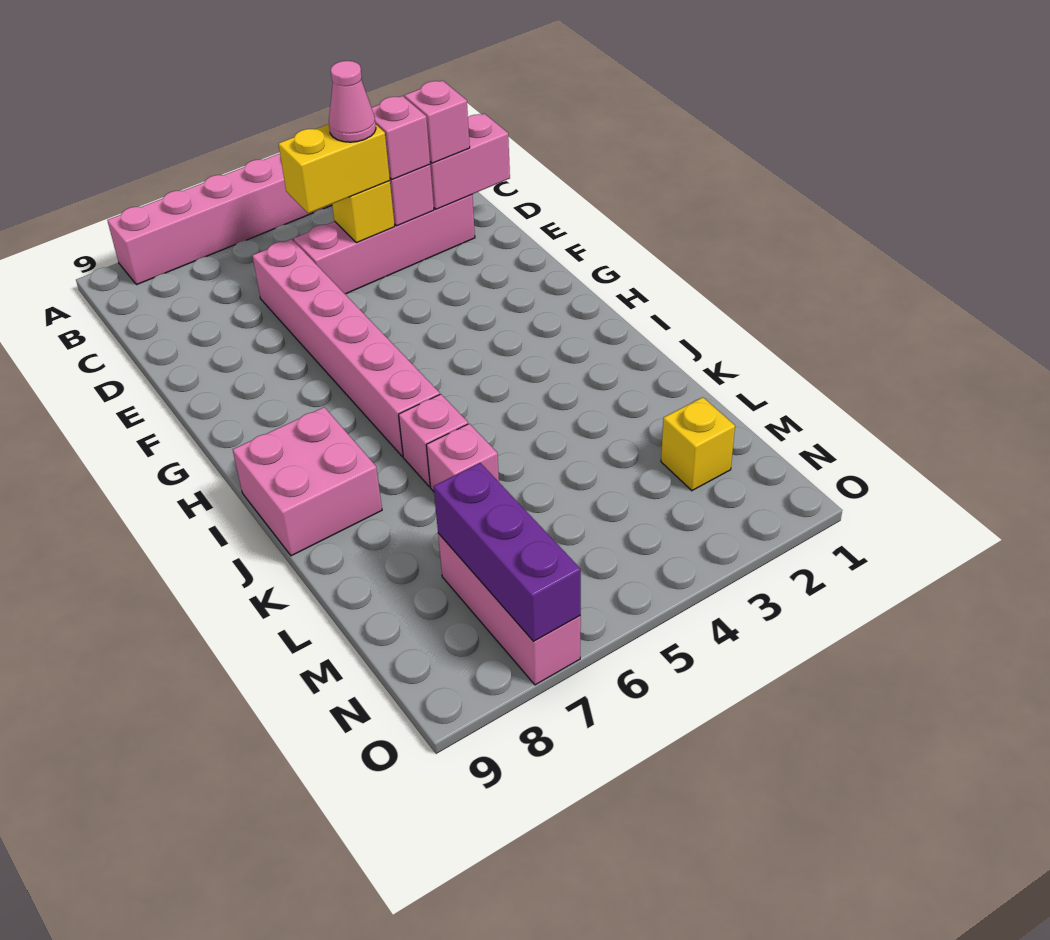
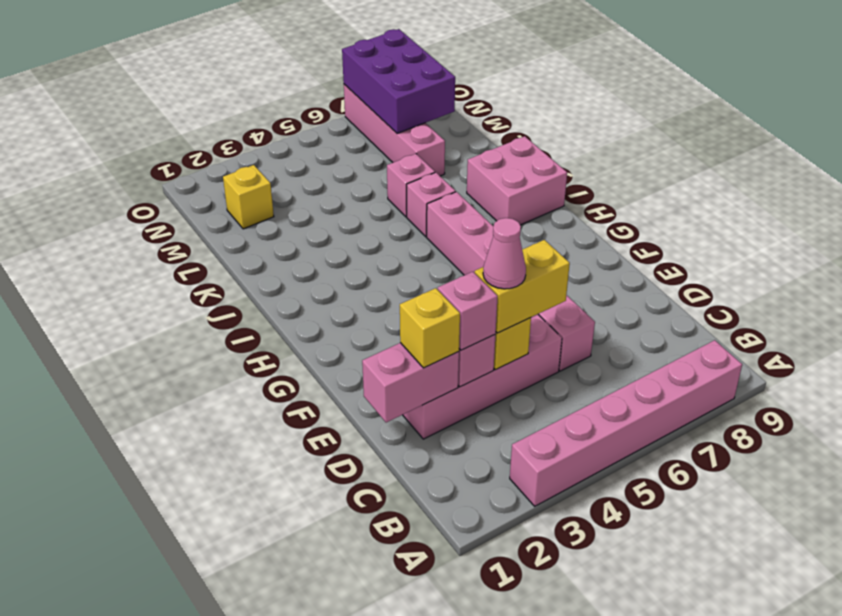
pink brick D2 level 3 -> yellow brick D2 level 3
pink brick M7:O7 level 1 -> pink brick L7:O7 level 1
purple brick M7:O7 level 2 -> purple brick M7:O8 level 2

